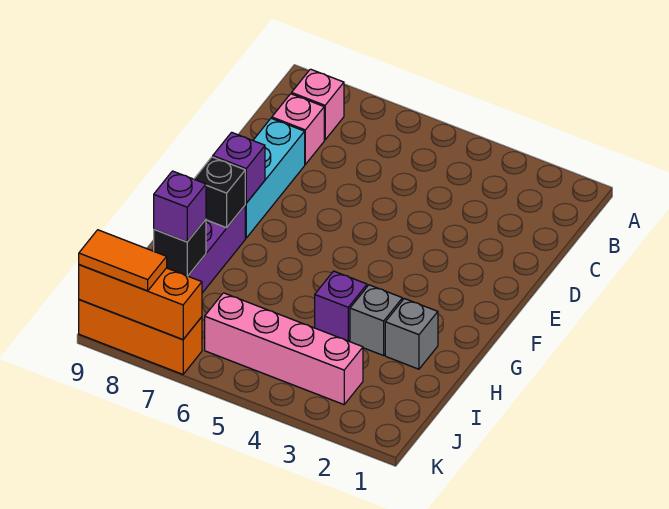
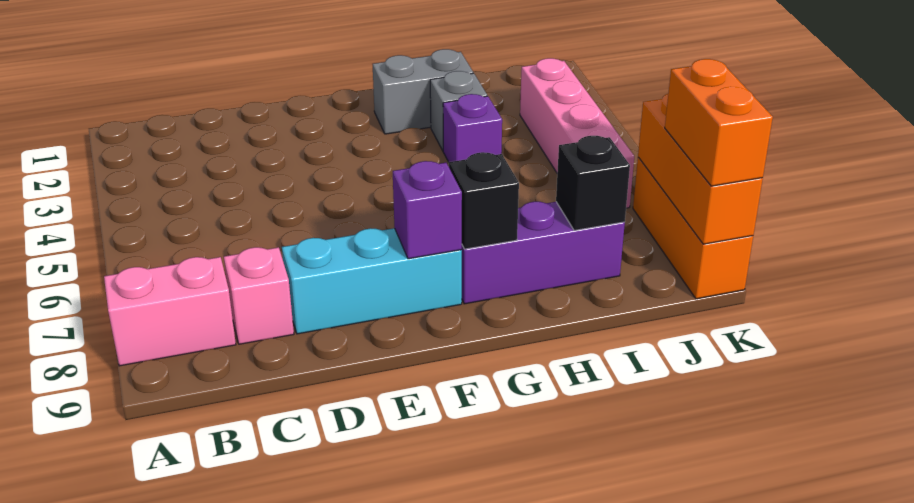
pink brick B8 level 1 -> pink brick A8:B8 level 1
grey brick H2 level 1 -> grey brick G2:H2 level 1
purple brick I8 level 3 -> none
orange tile K8:K9 level 3 -> orange brick K8:K9 level 3

